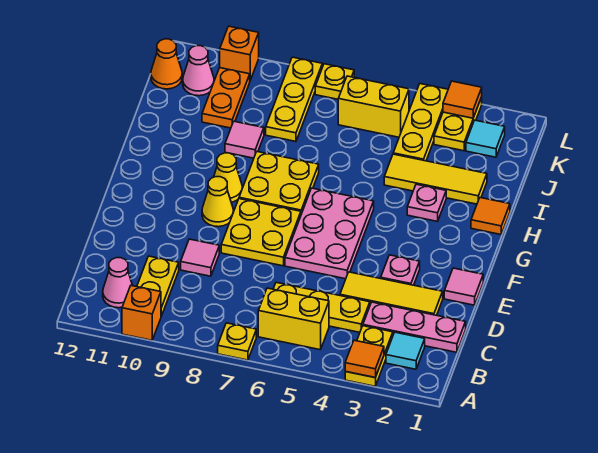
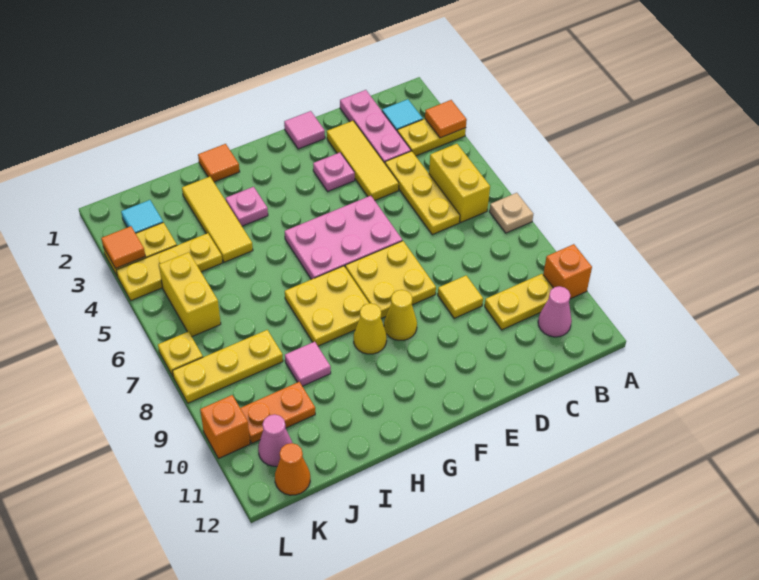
yellow plate A7 level 1 -> tan plate A7 level 1
pink tile D9 level 1 -> yellow tile D9 level 1

